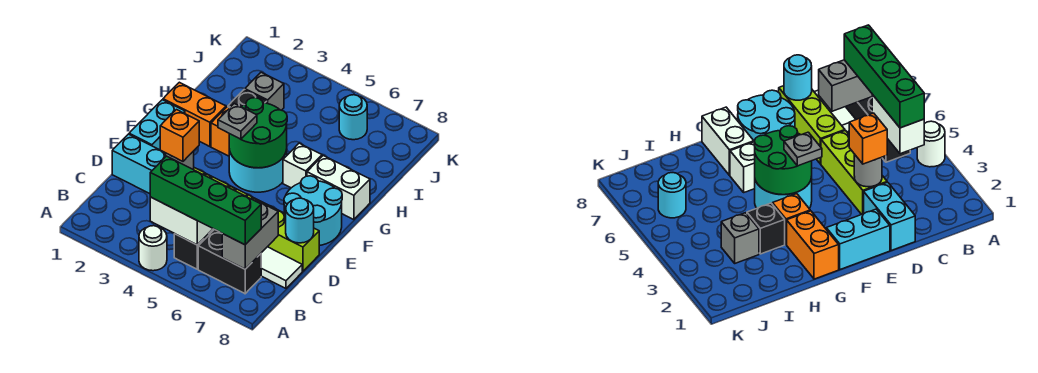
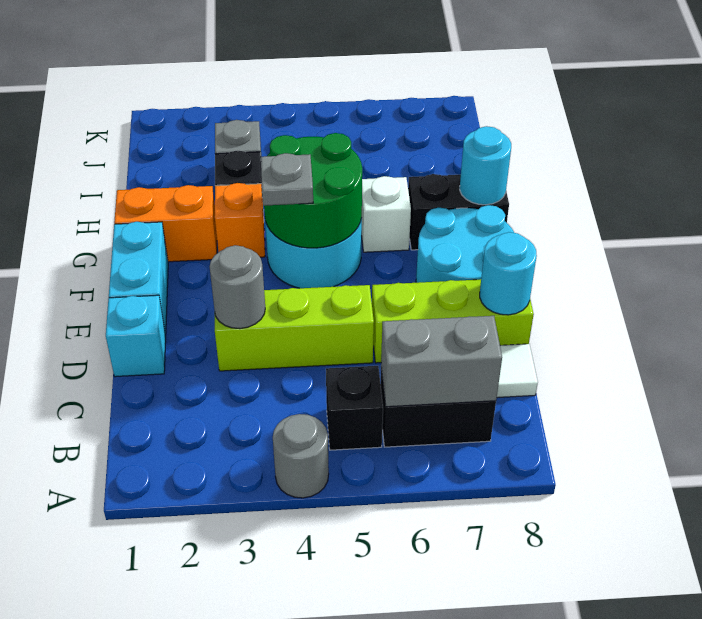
white round brick A4 level 1 -> grey round brick A4 level 1
white brick B4:B5 level 2 -> none
green brick B4:B7 level 3 -> none
grey brick B7:C7 level 2 -> grey brick B6:B7 level 2
cyan brick D1:D2 level 1 -> cyan brick D1 level 1
orange brick D3 level 3 -> none
white brick G7:G8 level 1 -> black brick G7:G8 level 1
cyan round brick J6 level 1 -> cyan round brick G8 level 2

